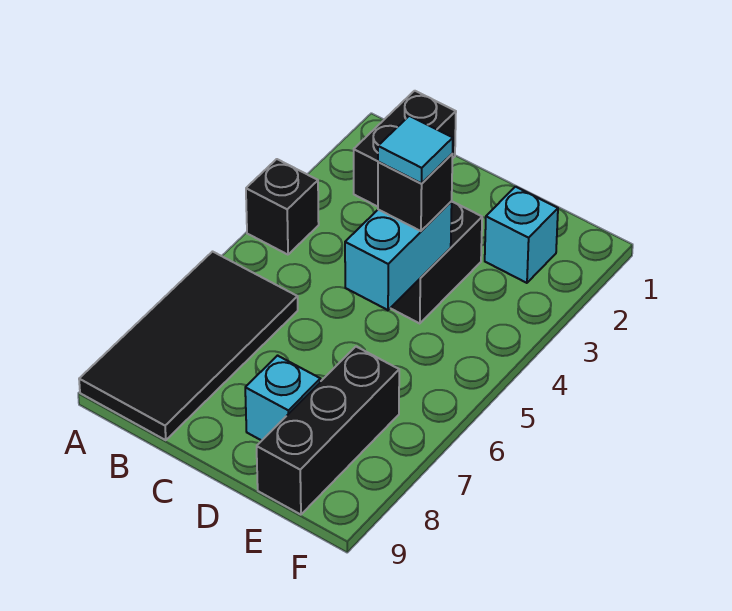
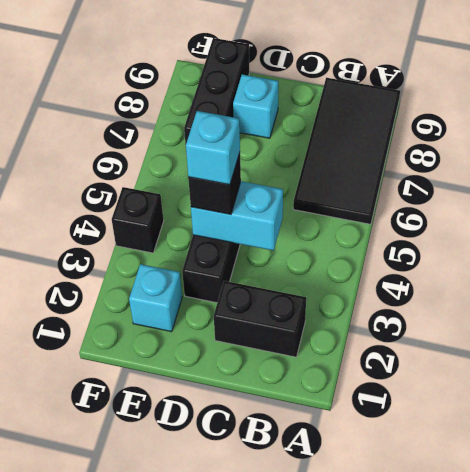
black brick A4 level 1 -> black brick F4 level 1
black brick B1:B2 level 1 -> black brick B2:C2 level 1
cyan brick D4:D5 level 2 -> cyan brick C4:D4 level 2
cyan tile D4 level 4 -> cyan brick D4 level 4

